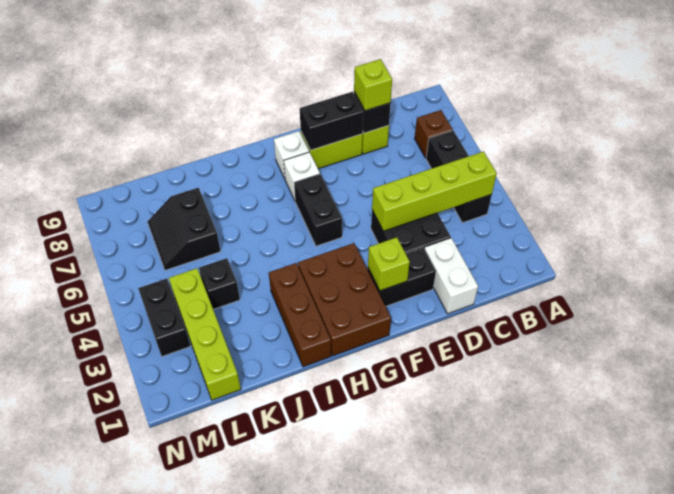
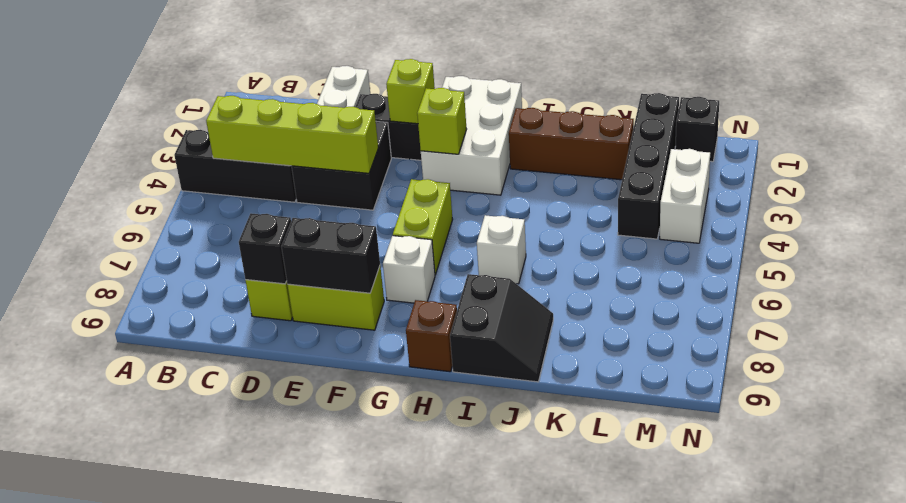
black brick B4:B6 level 1 -> black brick A4:C4 level 1
brown brick B7 level 1 -> brown brick H9 level 1
lime brick D8 level 3 -> lime brick G3 level 2
brown brick G1:H3 level 1 -> white brick G1:H3 level 1
black brick G5:G6 level 1 -> lime brick G5:G6 level 1
white brick G8 level 1 -> white brick I6 level 1
brown brick I1:I3 level 1 -> brown brick I2:K2 level 1
black brick K4 level 1 -> black brick M1 level 1
black slope K6:L7 level 1 top K -> black slope I8:J9 level 1 top I
lime brick L1:L4 level 1 -> black brick L1:L4 level 1
black brick M3:M4 level 1 -> white brick M3:M4 level 1

